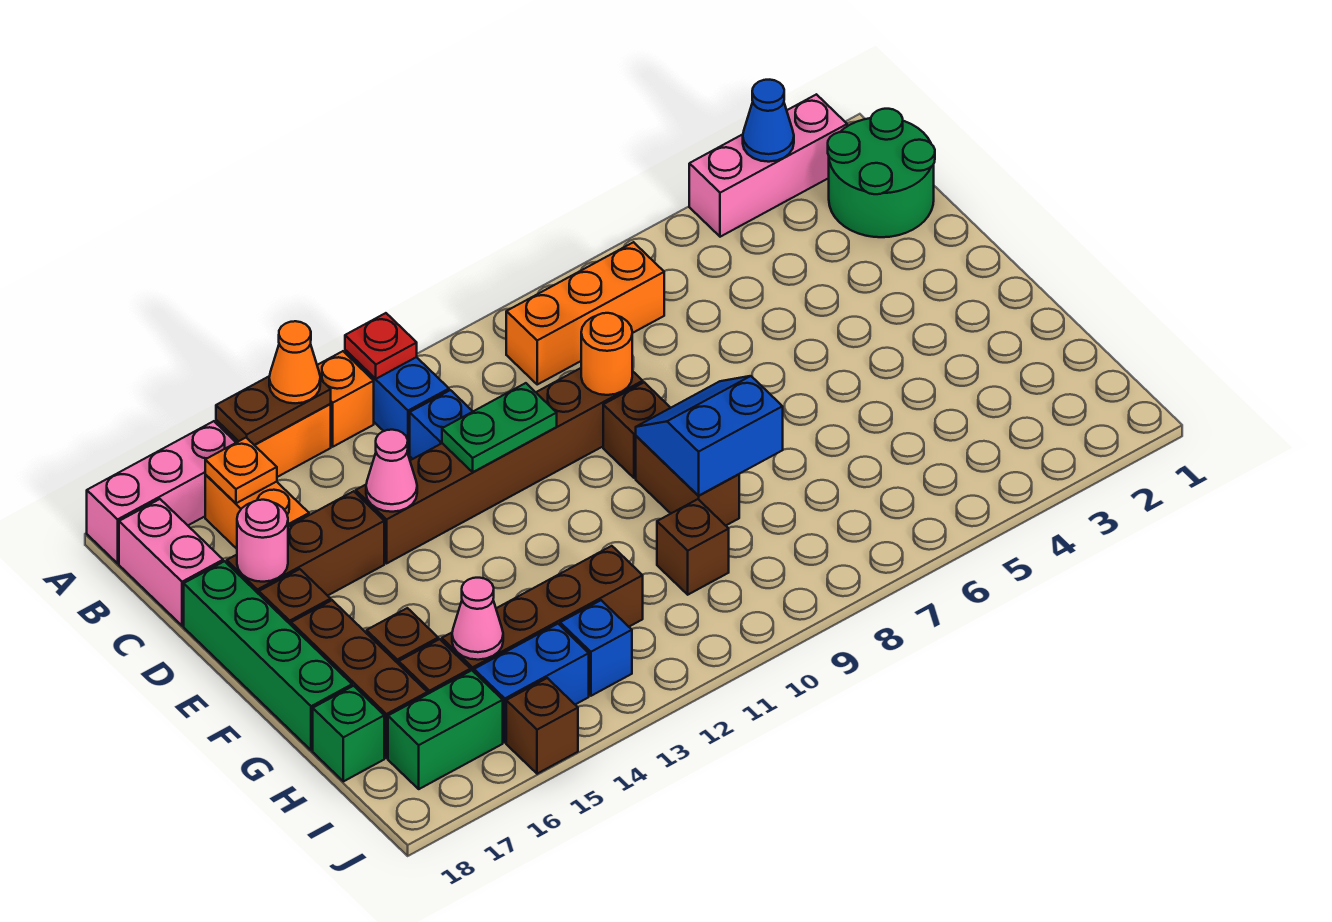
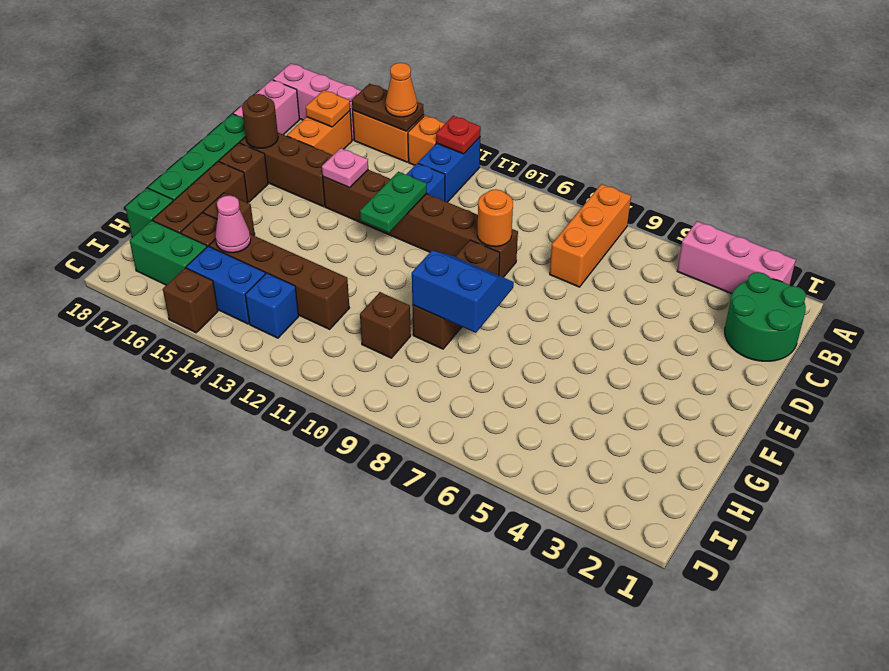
blue cone A3 level 2 -> none
orange brick B7:B9 level 1 -> orange brick A7:C7 level 1
green plate D11:D12 level 2 -> green plate D12:E12 level 2
pink cone D14 level 2 -> pink plate D14 level 2
pink round brick D17 level 2 -> brown round brick D17 level 2

